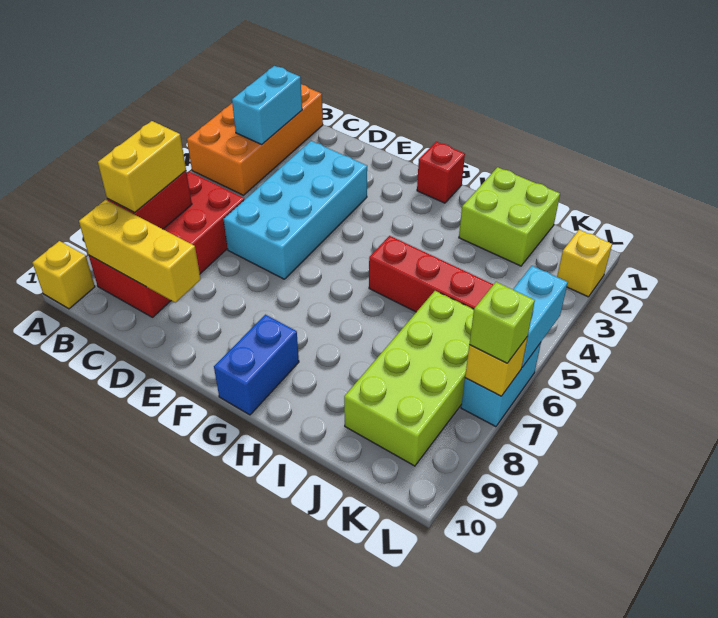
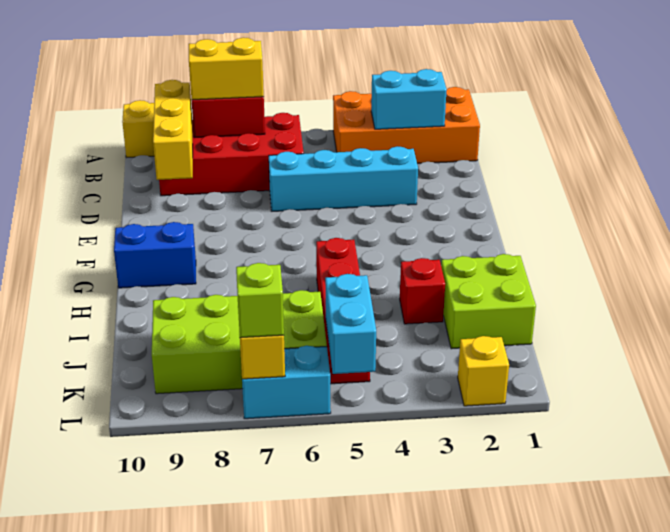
cyan brick D3:E6 level 1 -> cyan brick D3:D6 level 1
red brick G1 level 1 -> red brick I3 level 1
cyan brick L5:L6 level 2 -> cyan brick K5:L5 level 2

